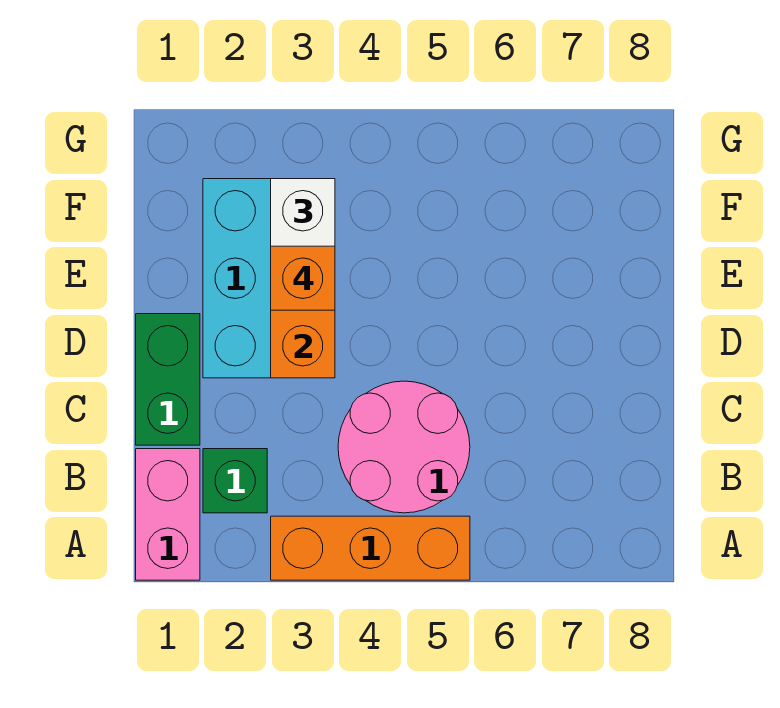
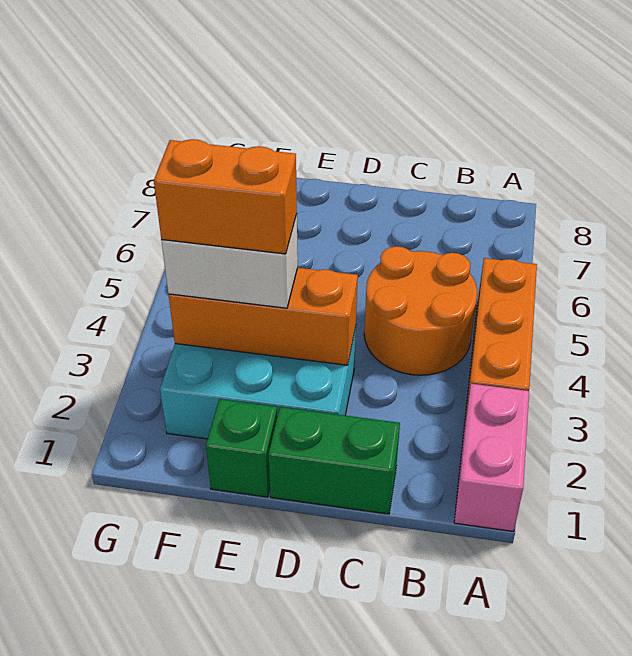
pink brick A1:B1 level 1 -> pink brick A1:A2 level 1
green brick B2 level 1 -> green brick E1 level 1
pink round brick B4:C5 level 1 -> orange round brick B4:C5 level 1
orange brick E3 level 4 -> orange brick E3:F3 level 4

